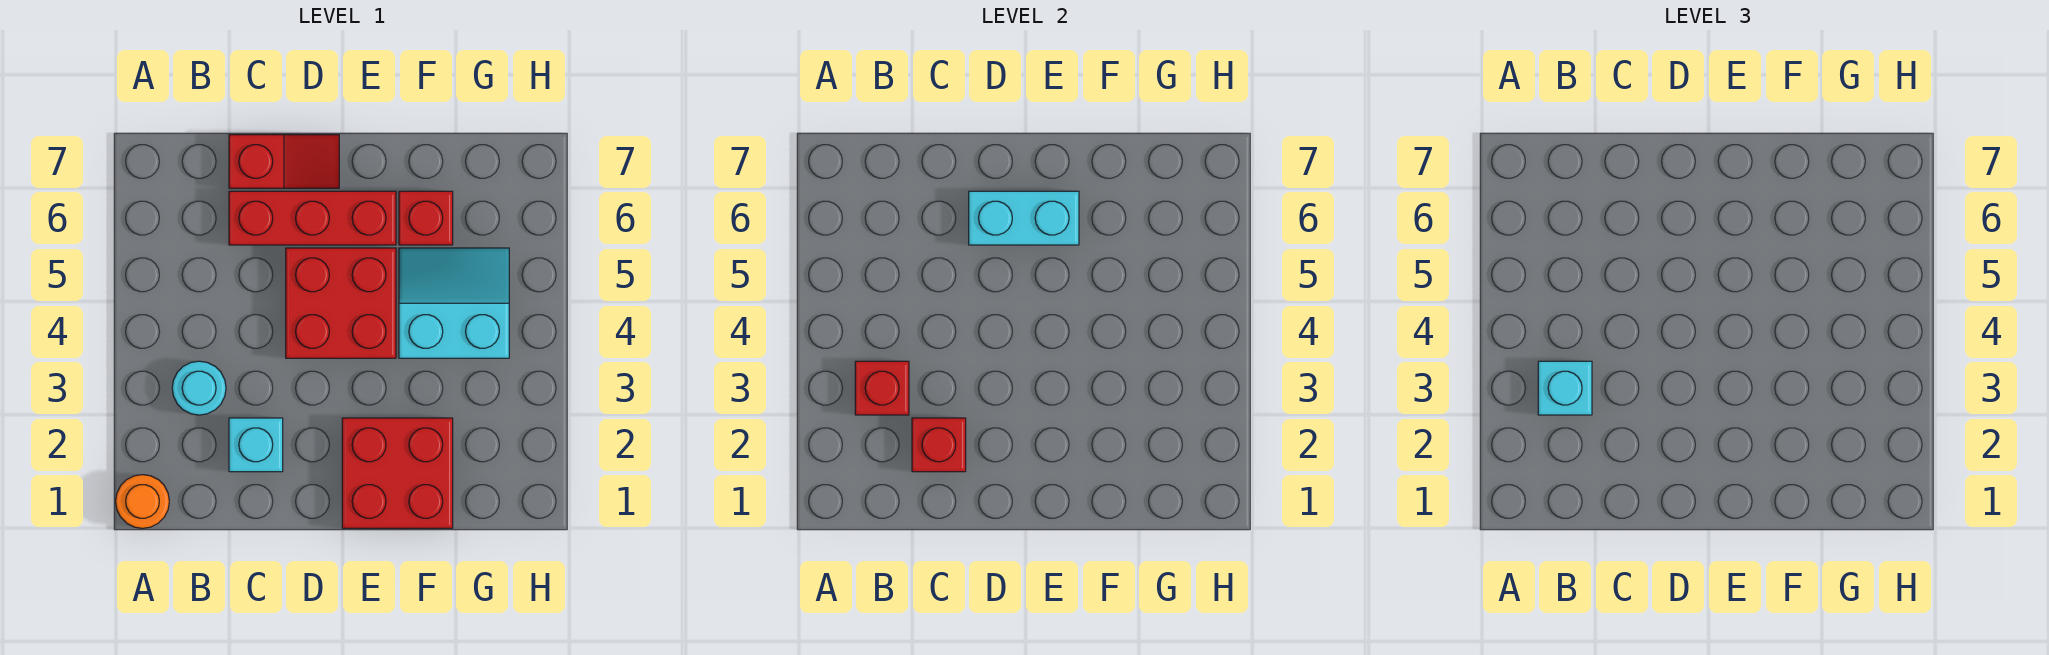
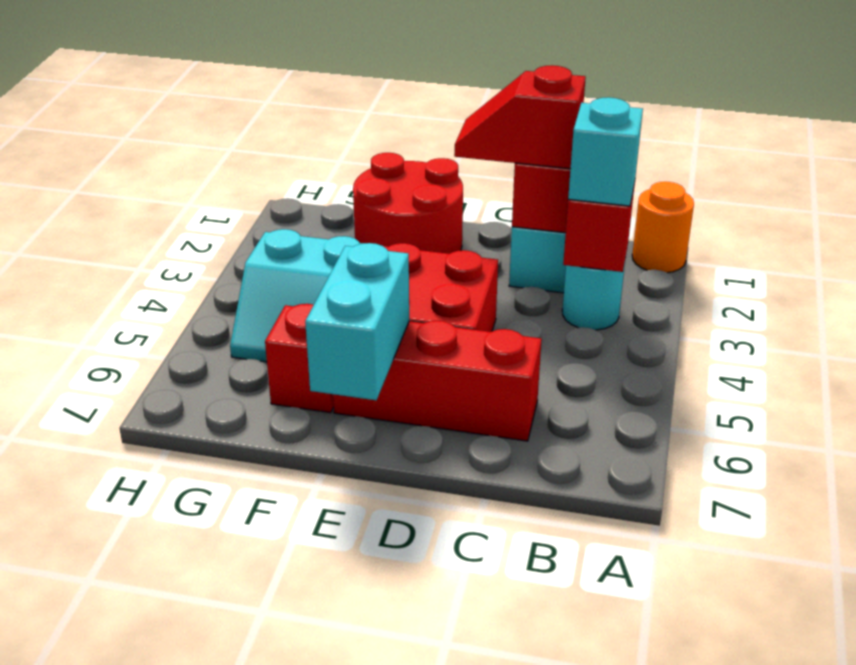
red slope C7:D7 level 1 top C -> red slope C2:D2 level 3 top C
cyan brick D6:E6 level 2 -> cyan brick E6:E7 level 2
red brick E1:F2 level 1 -> red round brick E1:F2 level 1

